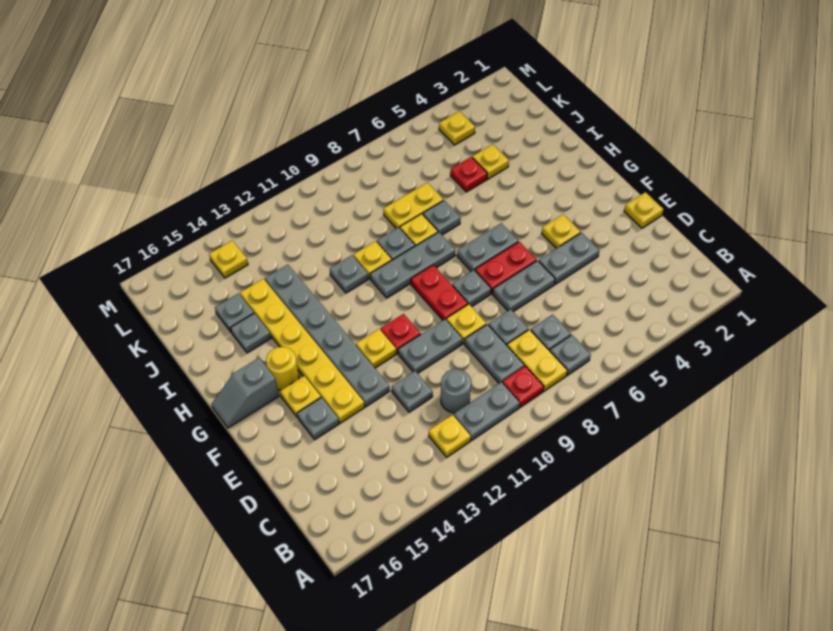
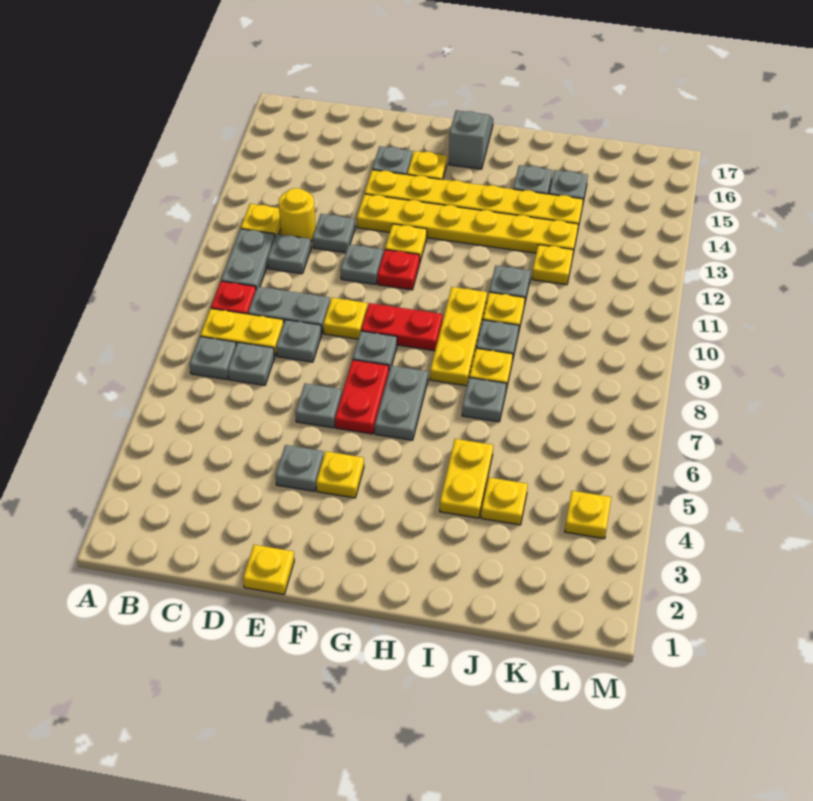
grey round brick C11 level 1 -> grey plate C11 level 1
grey plate E4:E5 level 1 -> grey plate E4 level 1
grey plate E6:E7 level 1 -> grey plate E6 level 1
grey plate E10:E11 level 1 -> grey plate E11 level 1
grey plate E13:J13 level 1 -> yellow plate E13:J13 level 1
yellow round brick G15 level 1 -> yellow round brick C12 level 1
grey plate H8:H10 level 1 -> yellow plate H8:H10 level 1
red plate J5 level 1 -> none
yellow plate J7:J8 level 1 -> yellow plate I4:I5 level 1
yellow plate L14 level 1 -> yellow plate J12 level 1

